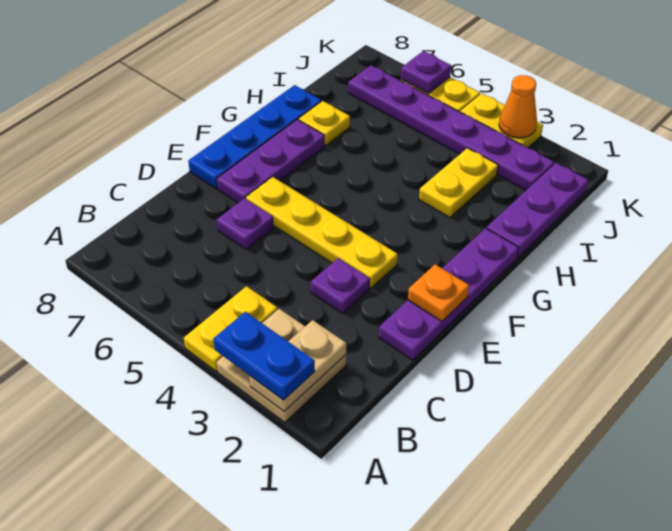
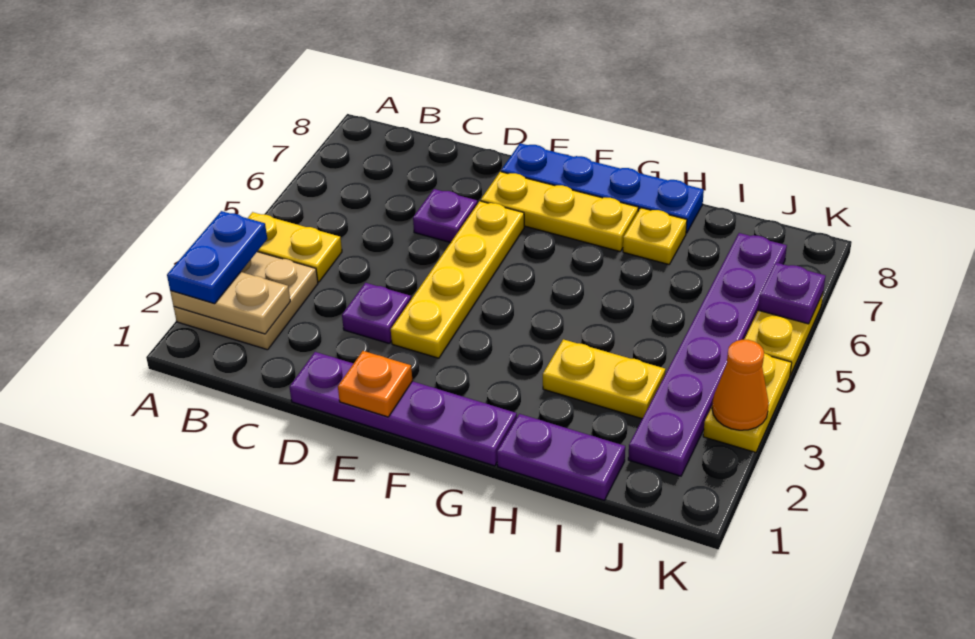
purple plate E7:G7 level 1 -> yellow plate E7:G7 level 1
purple plate H1:J1 level 1 -> purple plate H1:I1 level 1

